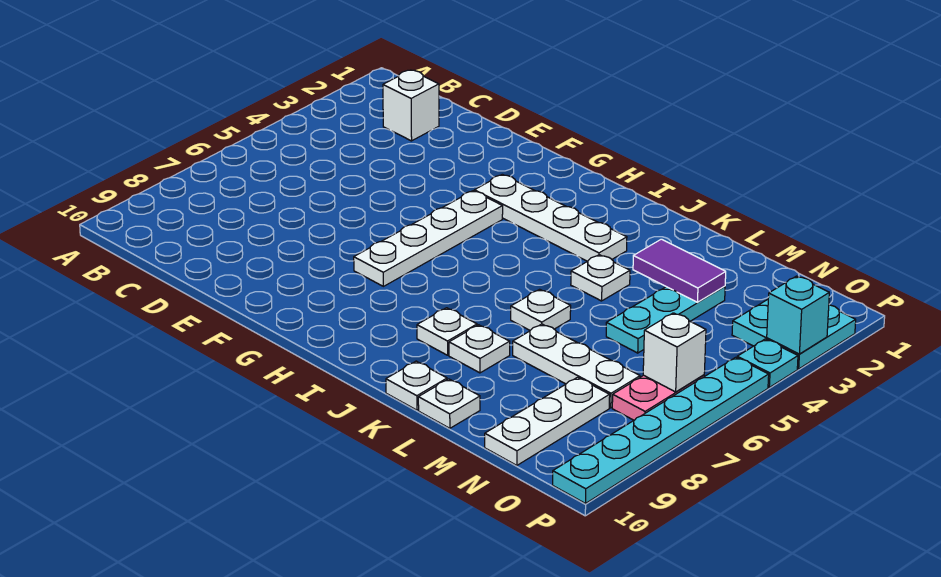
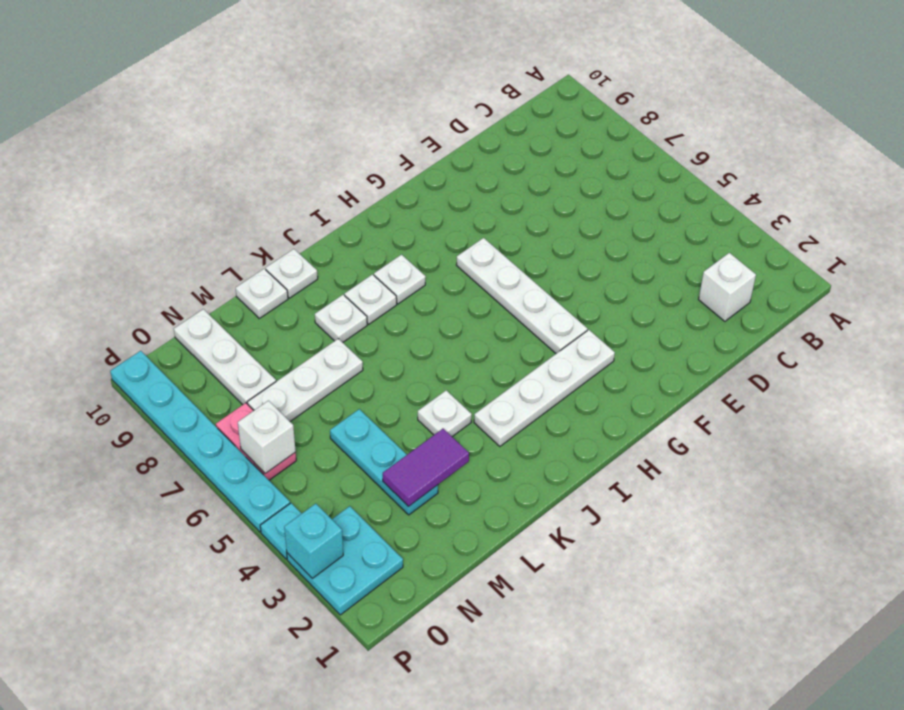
white plate K6 level 1 -> white plate I8 level 1

